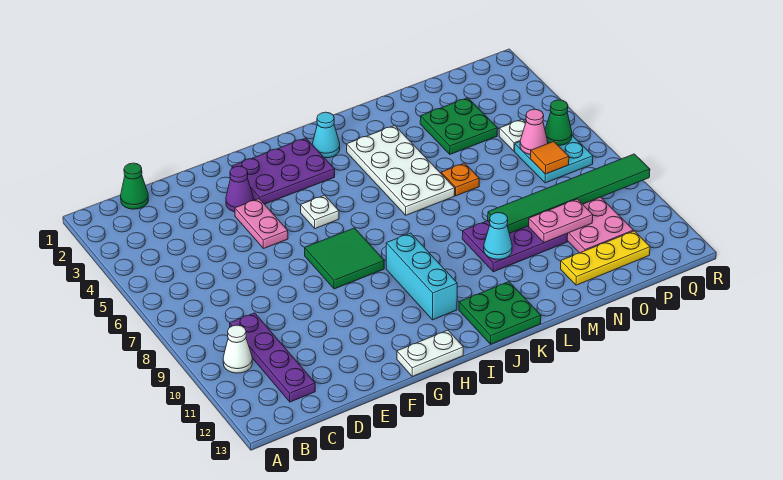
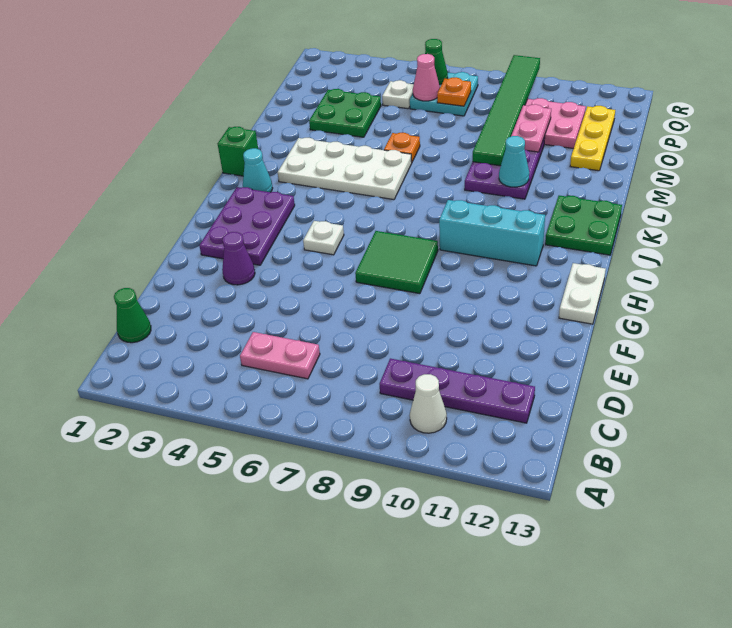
pink plate F4:F5 level 1 -> pink plate C5:C6 level 1
none -> green brick K1 level 1
orange tile P7 level 2 -> orange plate P7 level 2

